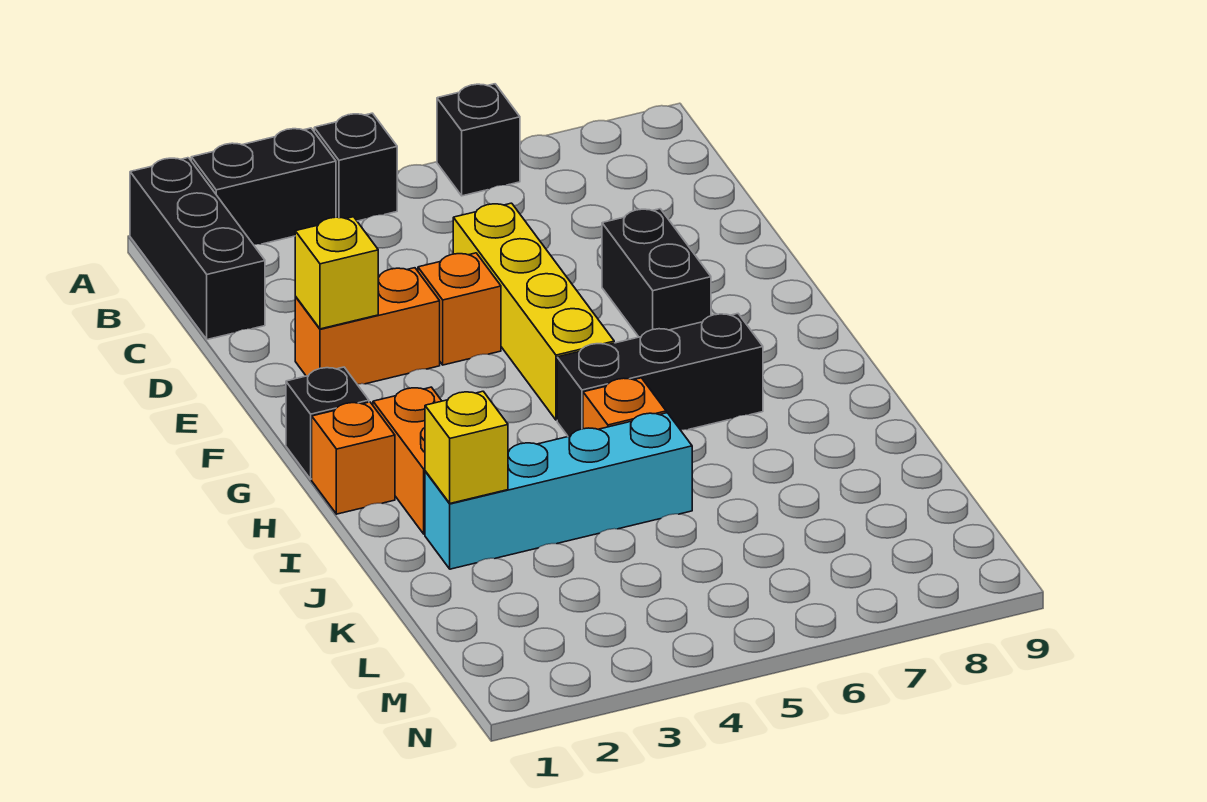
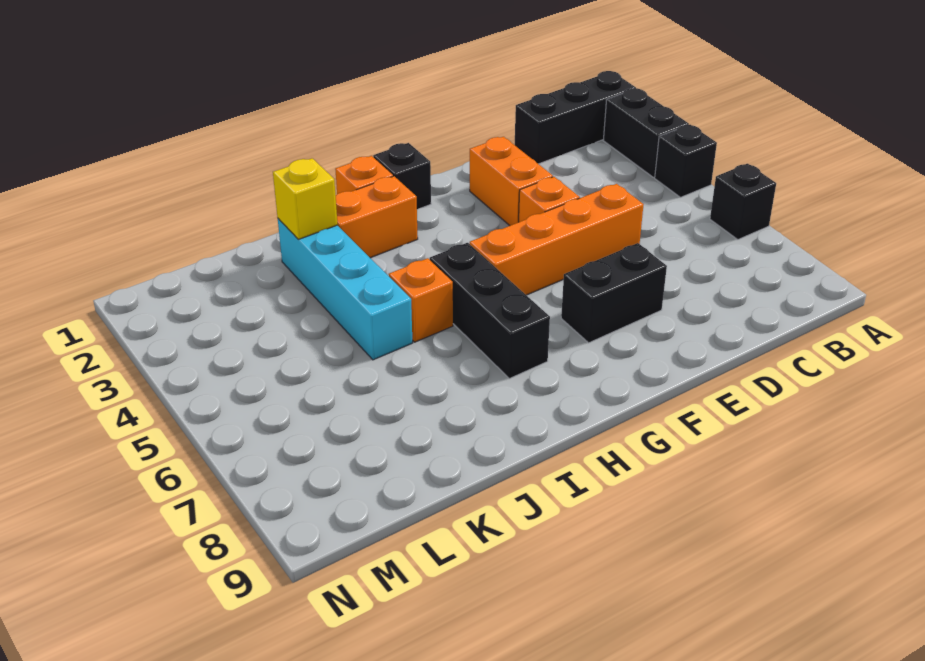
yellow brick D5:G5 level 1 -> orange brick D5:G5 level 1
yellow brick E2 level 2 -> none

